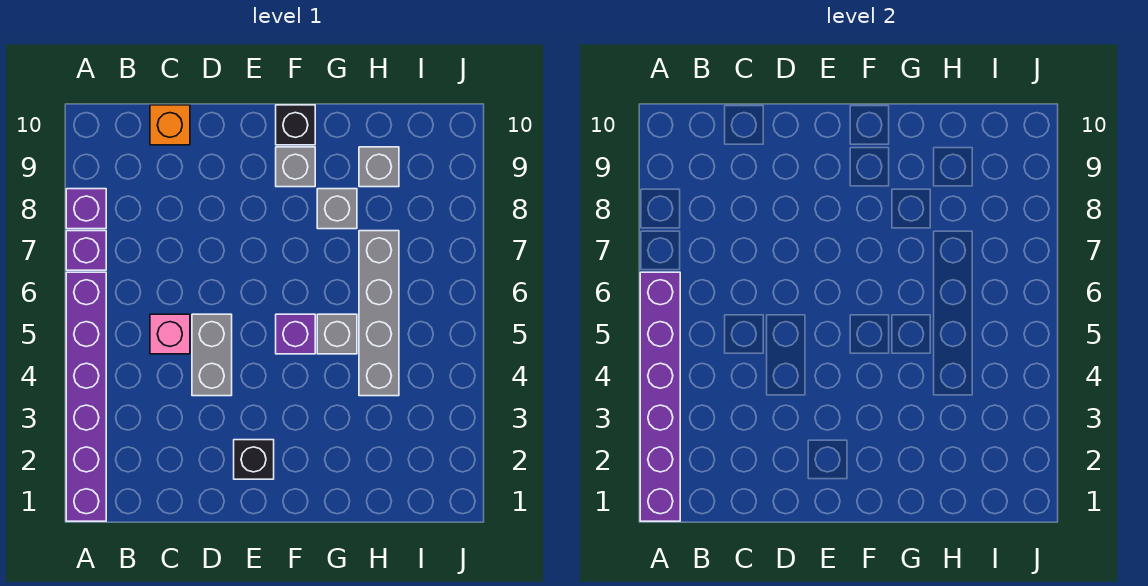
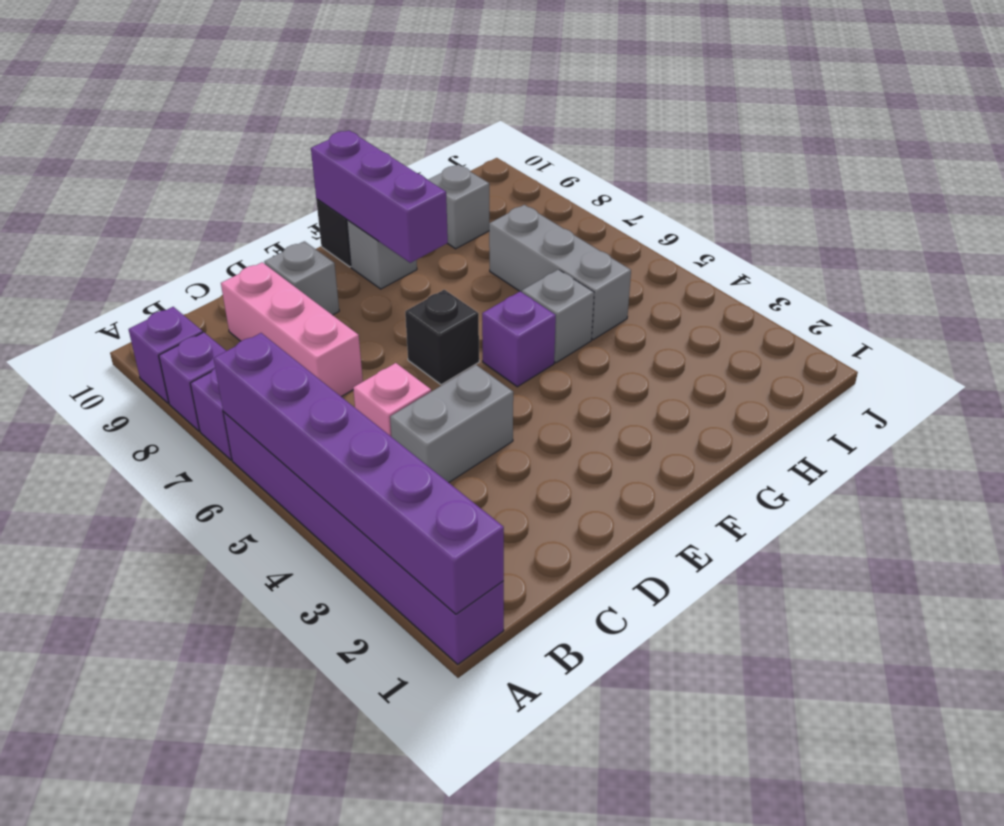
none -> purple brick A9 level 1
none -> pink brick C7:C9 level 1
orange brick C10 level 1 -> none
grey brick D4:D5 level 1 -> grey brick C4:D4 level 1
black brick E2 level 1 -> black brick E6 level 1
none -> purple brick F8:F10 level 2
grey brick G8 level 1 -> grey brick D9 level 1
grey brick H4:H7 level 1 -> grey brick H5:H7 level 1

